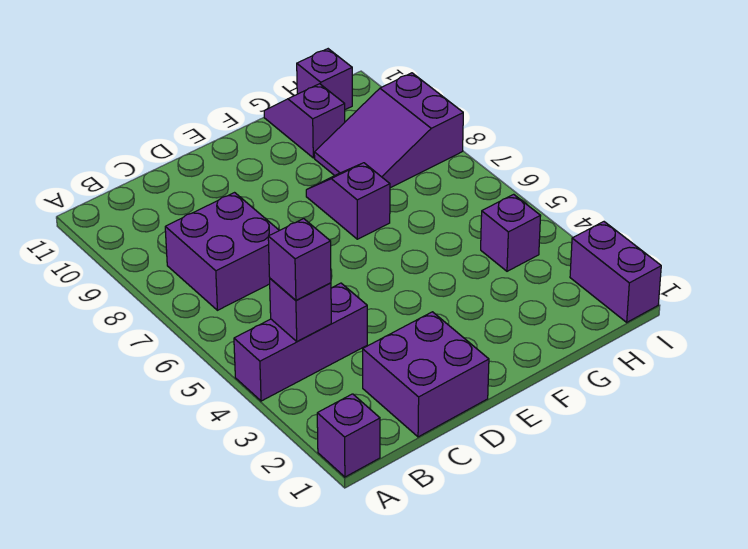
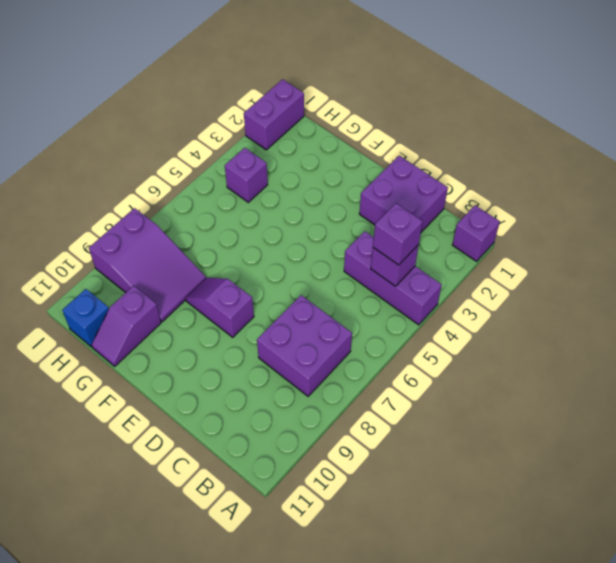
purple slope F7:F8 level 1 top 7 -> purple slope E8:F8 level 1 top E
purple brick H11 level 1 -> blue brick H11 level 1

